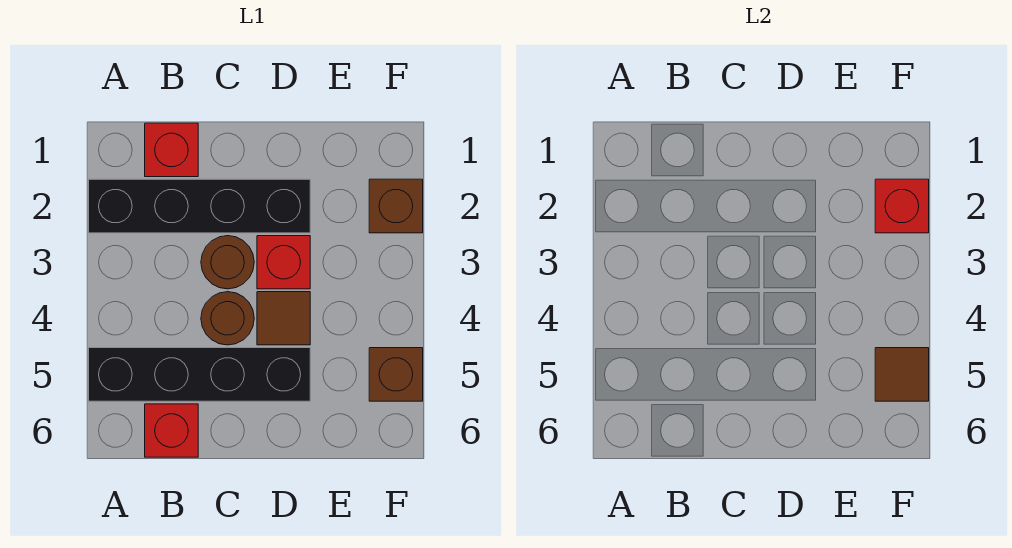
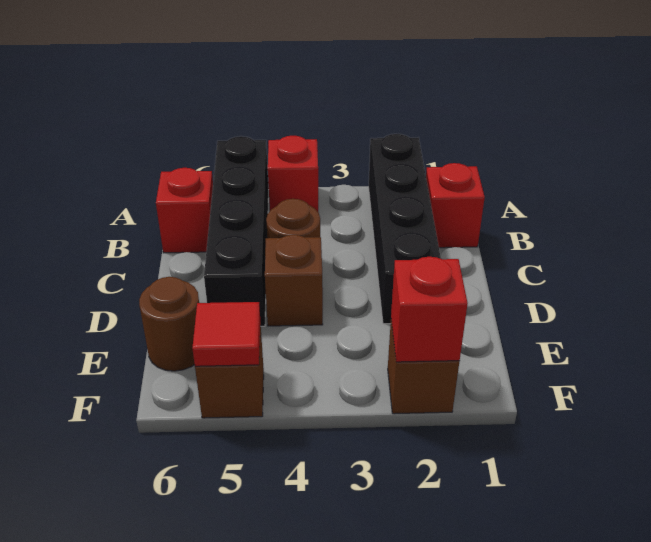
brown round brick C3 level 1 -> brown round brick E6 level 1
red brick D3 level 1 -> red brick A4 level 1
brown tile D4 level 1 -> brown brick D4 level 1
brown tile F5 level 2 -> red tile F5 level 2

